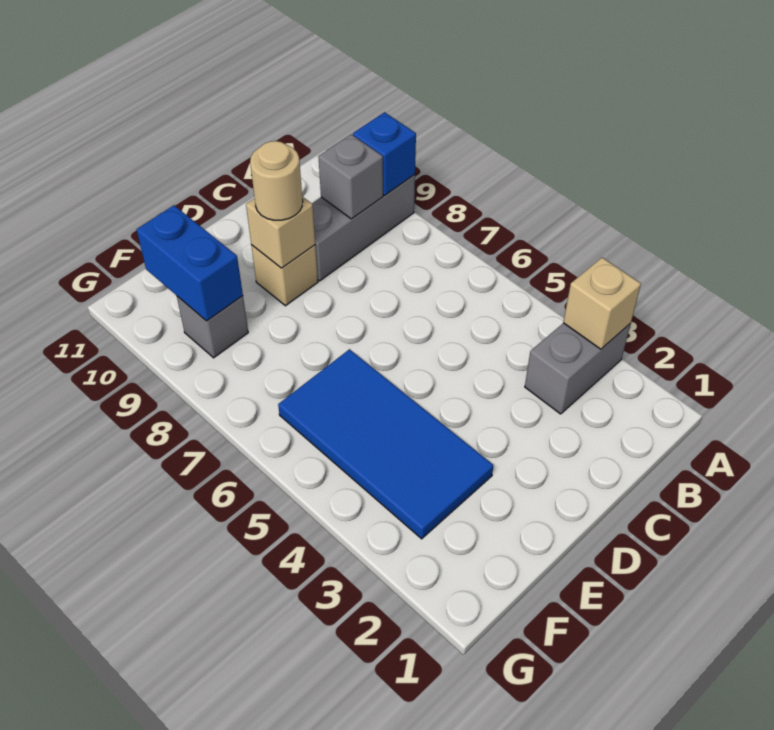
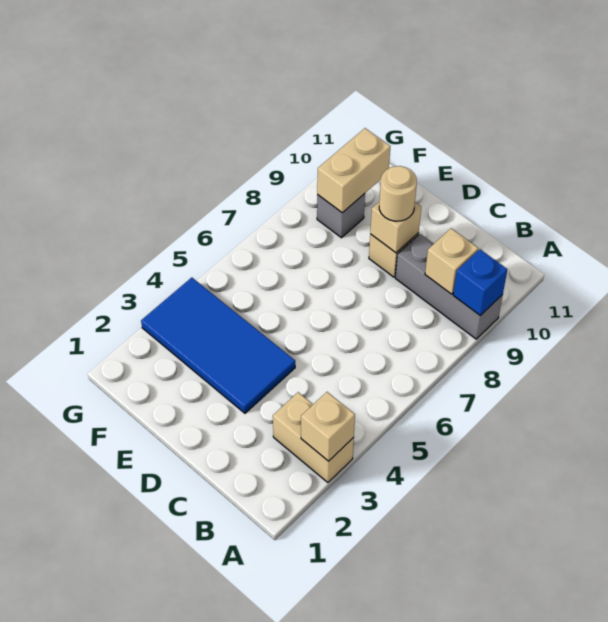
grey brick A3:B3 level 1 -> tan brick A3:B3 level 1
grey brick B9 level 2 -> tan brick B9 level 2
blue tile E3:F6 level 1 -> blue tile D3:G4 level 1
blue brick F9:F10 level 2 -> tan brick F9:F10 level 2

